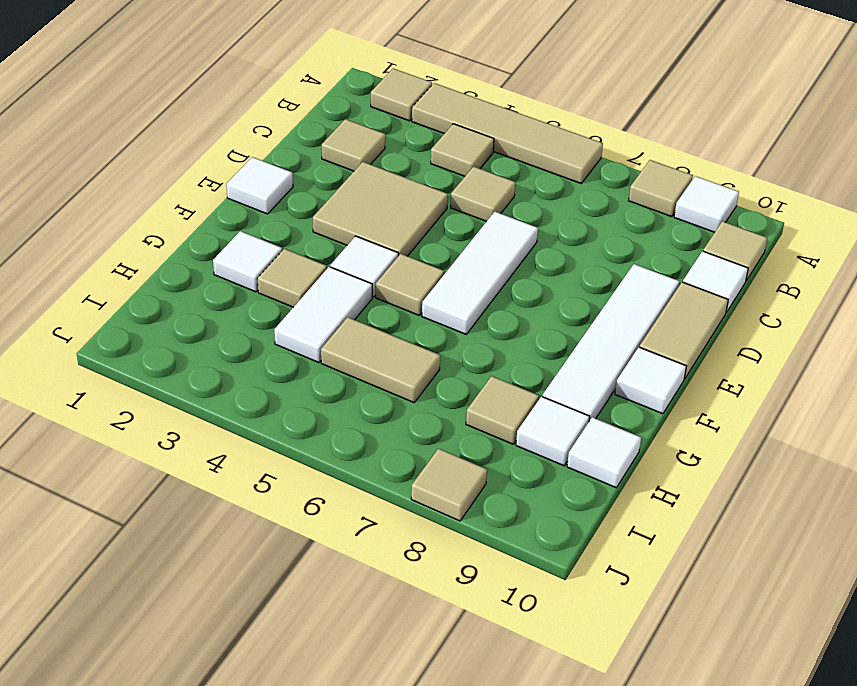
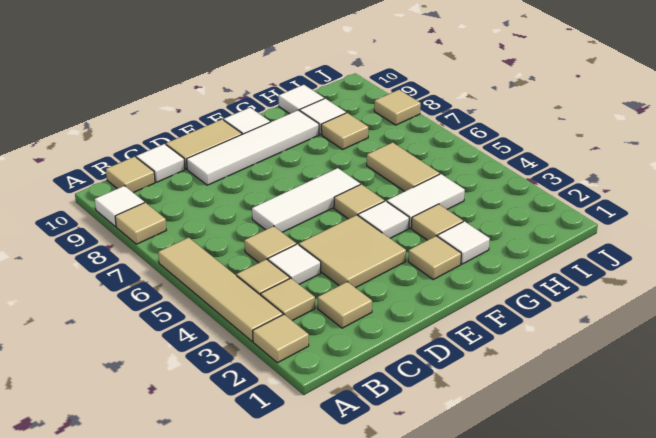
none -> tan tile B3 level 1
white tile E1 level 1 -> white tile C4 level 1
none -> tan tile F2 level 1

